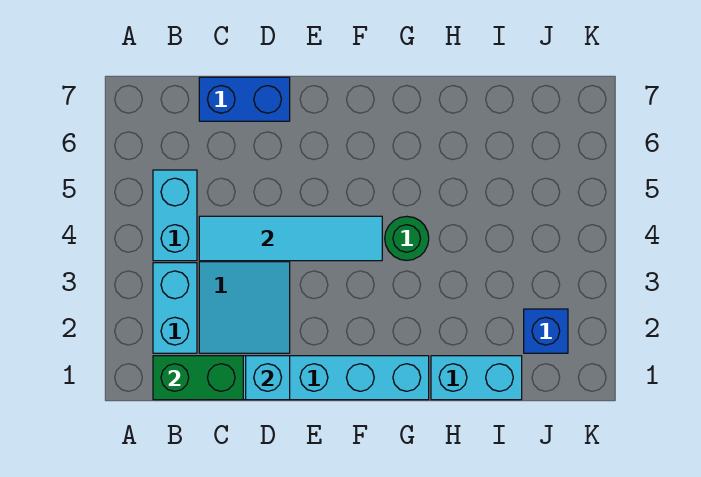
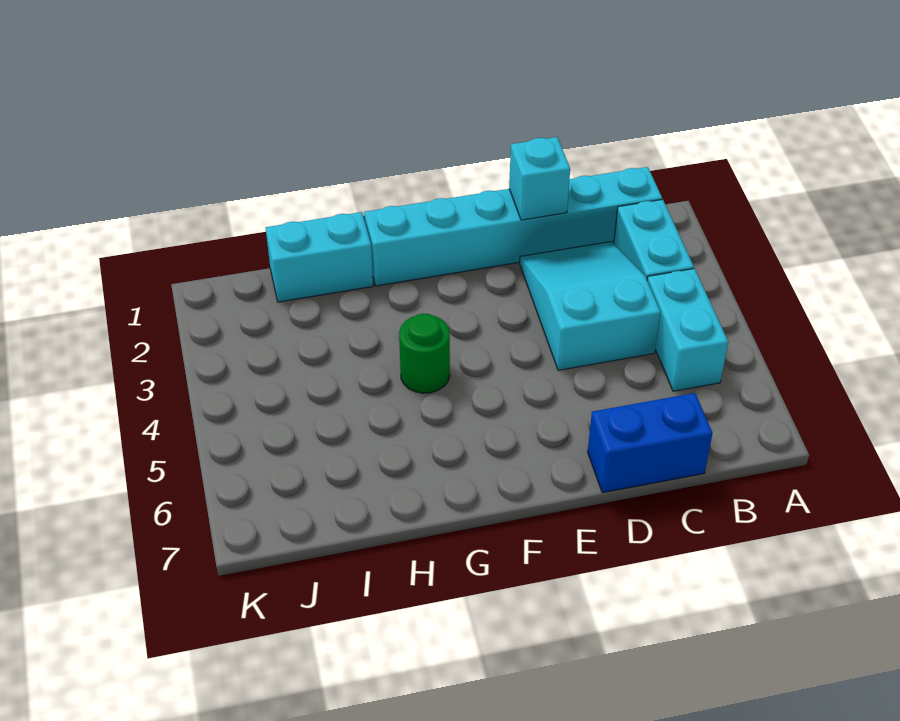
green brick B1:C1 level 2 -> none
cyan tile C4:F4 level 2 -> none
blue brick J2 level 1 -> none

